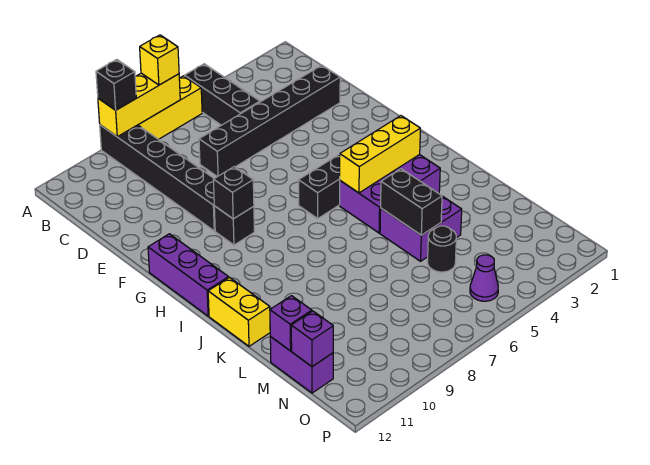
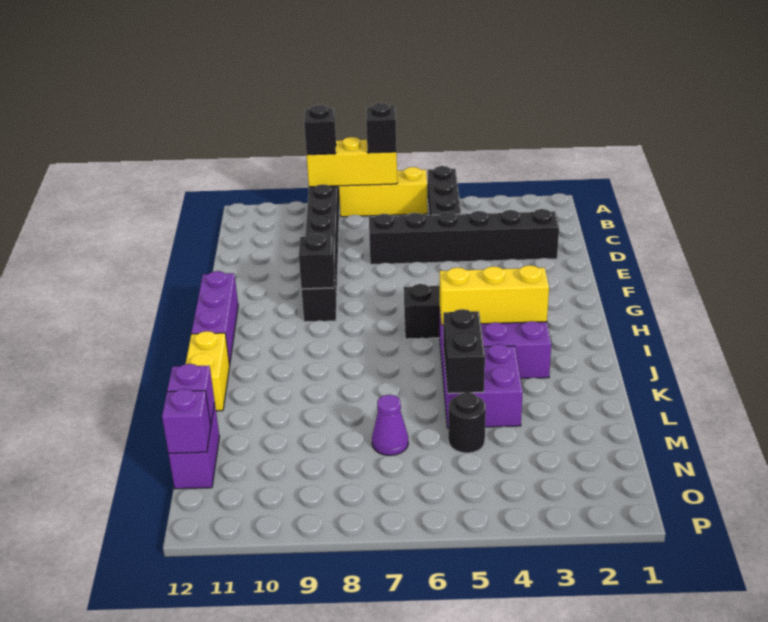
yellow brick A7 level 3 -> black brick A7 level 3
purple cone O5 level 1 -> purple cone M7 level 1

